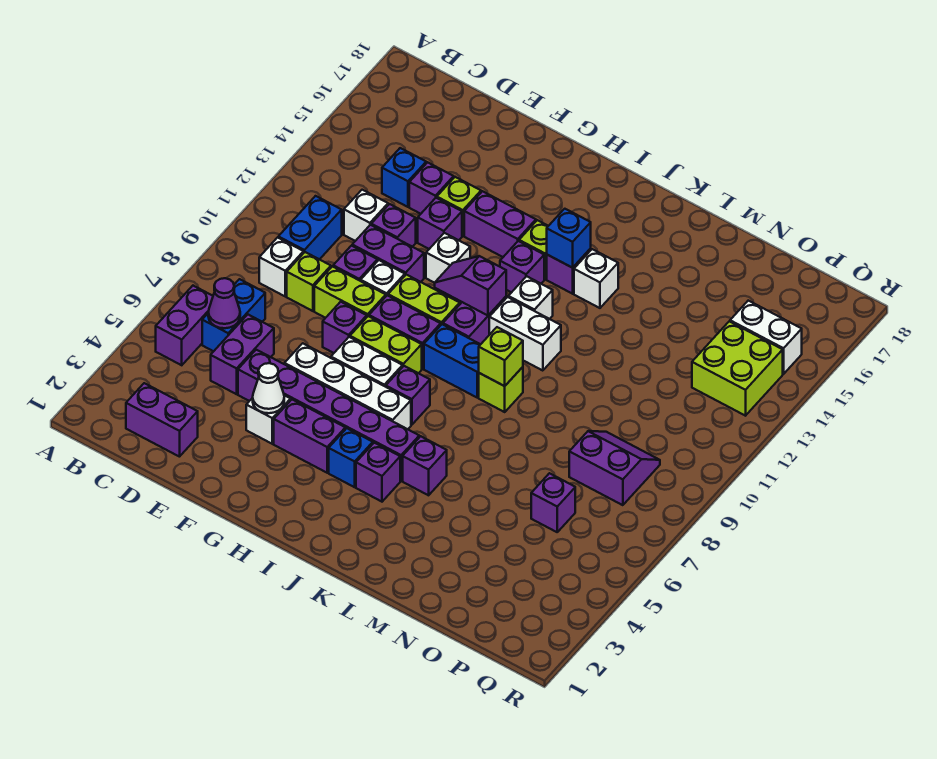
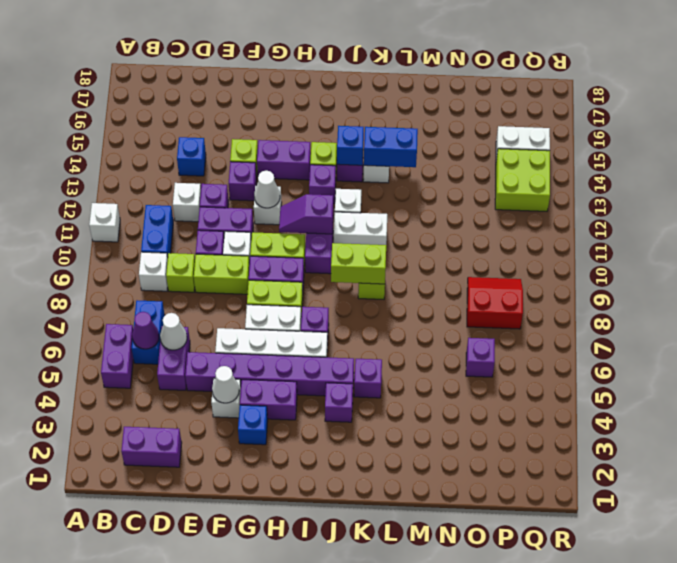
none -> white brick A11 level 1
none -> white cone D6 level 2
purple brick E14 level 1 -> none
purple brick F8 level 1 -> none
none -> white cone G12 level 2
blue brick I4 level 1 -> blue brick G3 level 1
blue brick I9:J9 level 1 -> blue brick K14:L14 level 2
lime brick K9 level 2 -> lime brick J9:K9 level 2
purple slope O8:P9 level 1 top 8 -> red slope O8:P9 level 1 top 8

